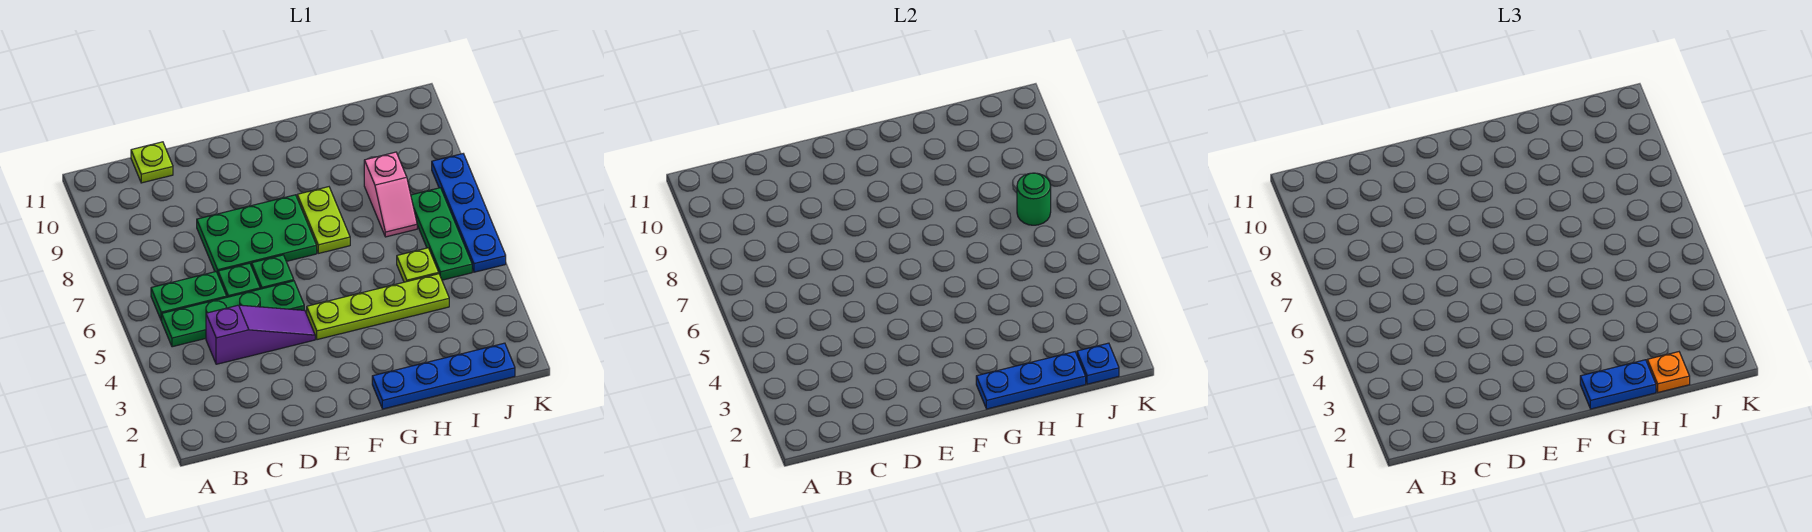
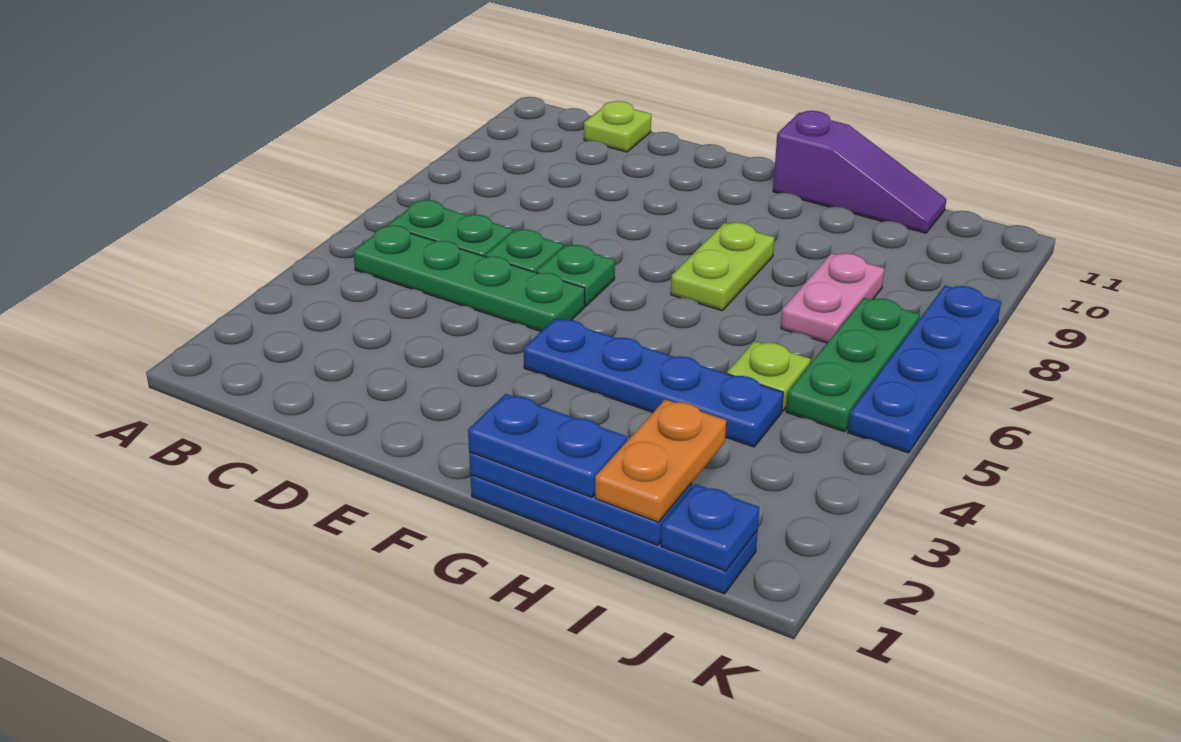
purple slope C4:E4 level 1 top C -> purple slope G11:I11 level 1 top G
green plate D7:F8 level 1 -> none
lime plate F4:I4 level 1 -> blue plate F4:I4 level 1
orange plate I1 level 3 -> orange plate I1:I2 level 3
pink slope I7:I8 level 1 top 8 -> pink plate I7:I8 level 1
green round brick J7 level 2 -> none

